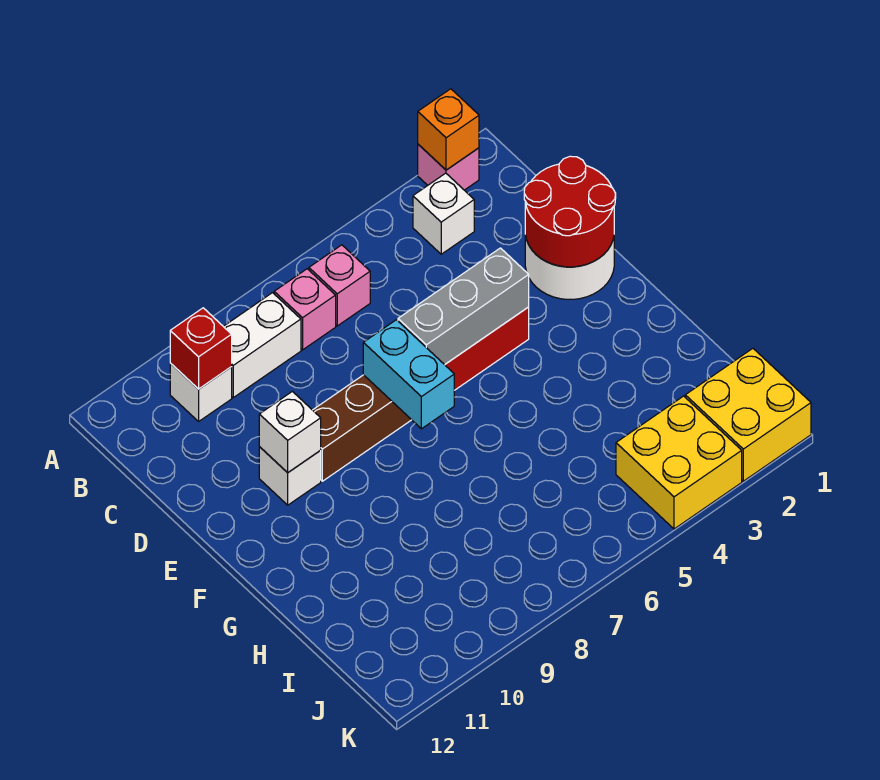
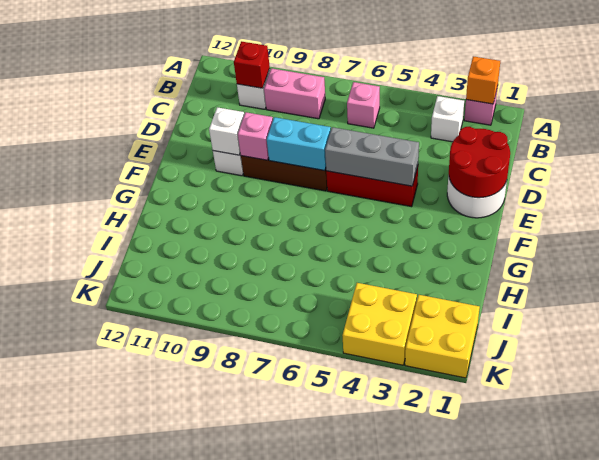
pink brick B7 level 1 -> pink brick E9 level 2
white brick B8:B9 level 1 -> pink brick B8:B9 level 1
cyan brick E7:F7 level 2 -> cyan brick E7:E8 level 2

